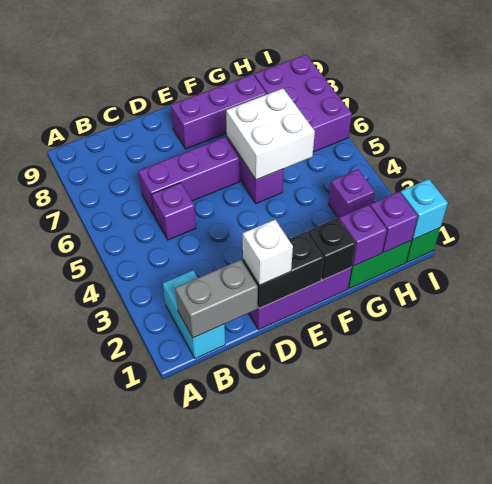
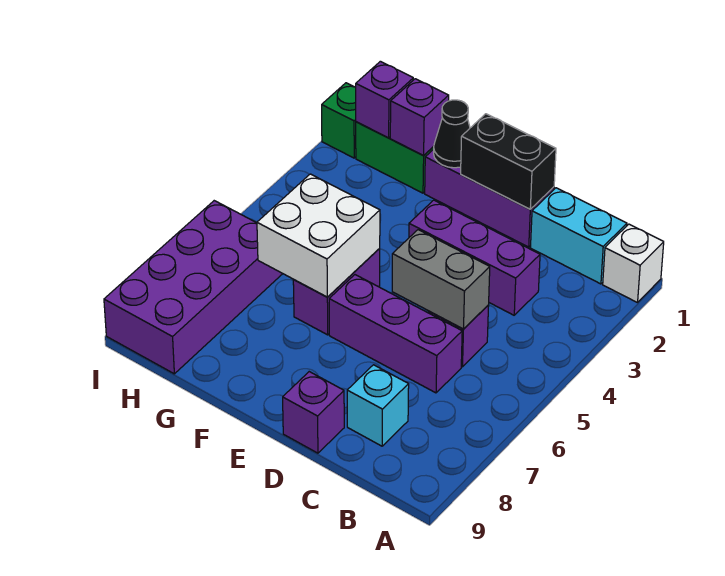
cyan brick B1:B2 level 1 -> cyan brick B1:C1 level 1
grey brick B1:C1 level 2 -> grey brick C5:D5 level 2
white brick D1 level 3 -> white brick A1 level 1
purple brick E8:G8 level 1 -> purple brick C3:E3 level 1
black brick F1 level 2 -> black cone F1 level 2
purple brick H3 level 1 -> purple brick D9 level 1
purple brick H6:I8 level 1 -> purple brick H6:I9 level 1
cyan brick I1 level 2 -> cyan brick C8 level 1

